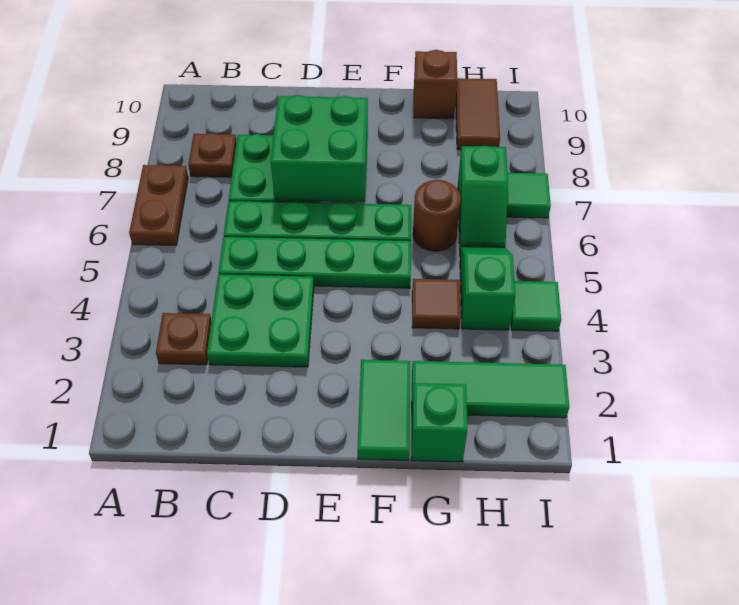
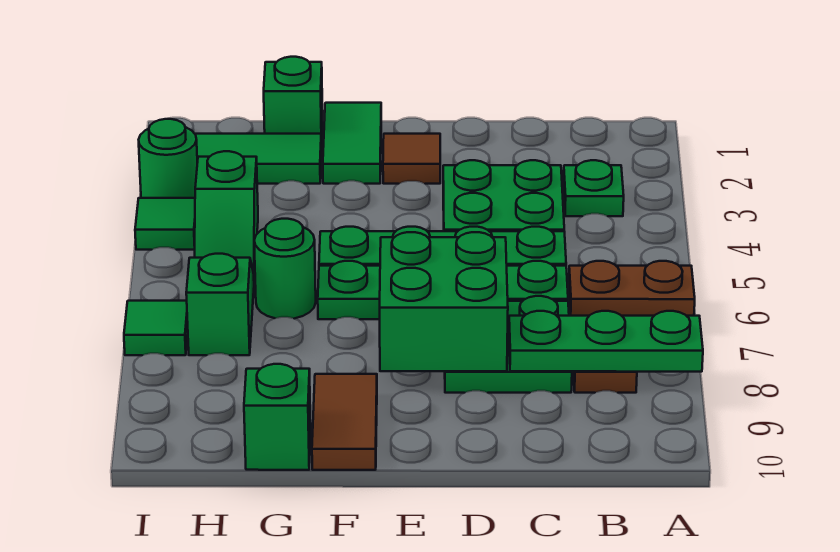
brown plate A6:A7 level 1 -> brown plate A6:B6 level 1
none -> green plate A8:C8 level 2
brown plate B3 level 1 -> green plate B3 level 1
brown tile G4 level 1 -> brown tile E2 level 1
brown round brick G6 level 1 -> green round brick G6 level 1
brown brick G10 level 1 -> green brick G10 level 1
brown tile H9:H10 level 1 -> brown tile F9:F10 level 1
none -> green round brick I3 level 1

